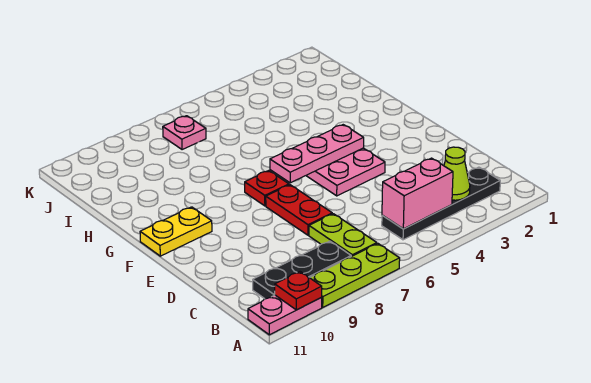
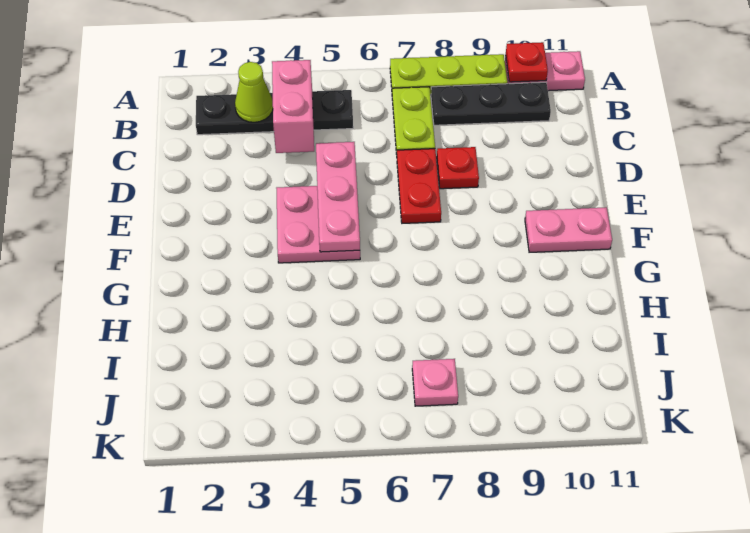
pink brick B4:B5 level 2 -> pink brick B4:C4 level 2
pink plate F4:F6 level 2 -> pink plate D5:F5 level 2
red plate F7 level 1 -> red plate D8 level 1
yellow plate F10:F11 level 1 -> pink plate F10:F11 level 1

